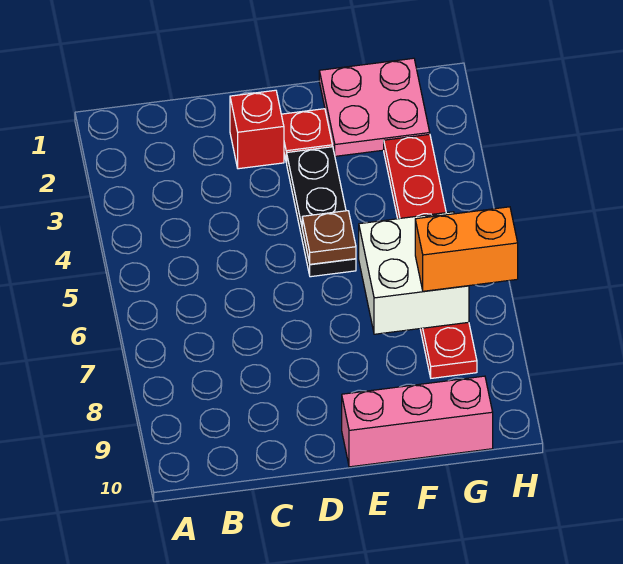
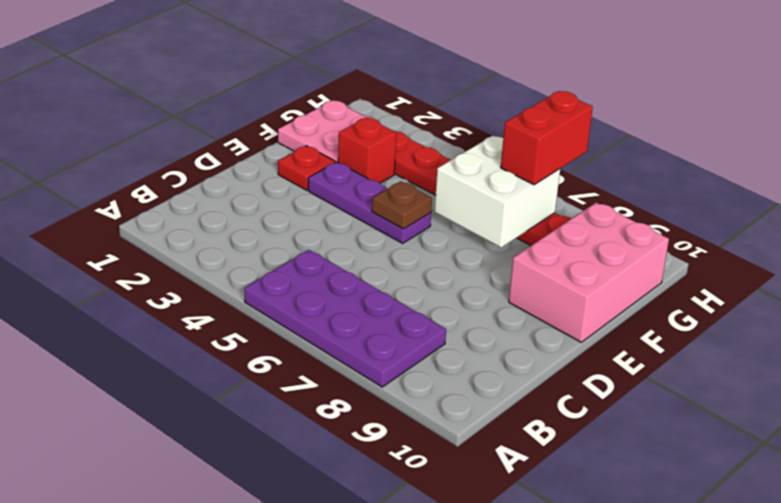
none -> purple plate A5:B8 level 1
red brick D2 level 1 -> red brick F3 level 1
black plate E3:E5 level 1 -> purple plate E3:E5 level 1
pink brick E10:G10 level 1 -> pink brick E9:G10 level 1
orange brick G7:H7 level 3 -> red brick G7:H7 level 3

